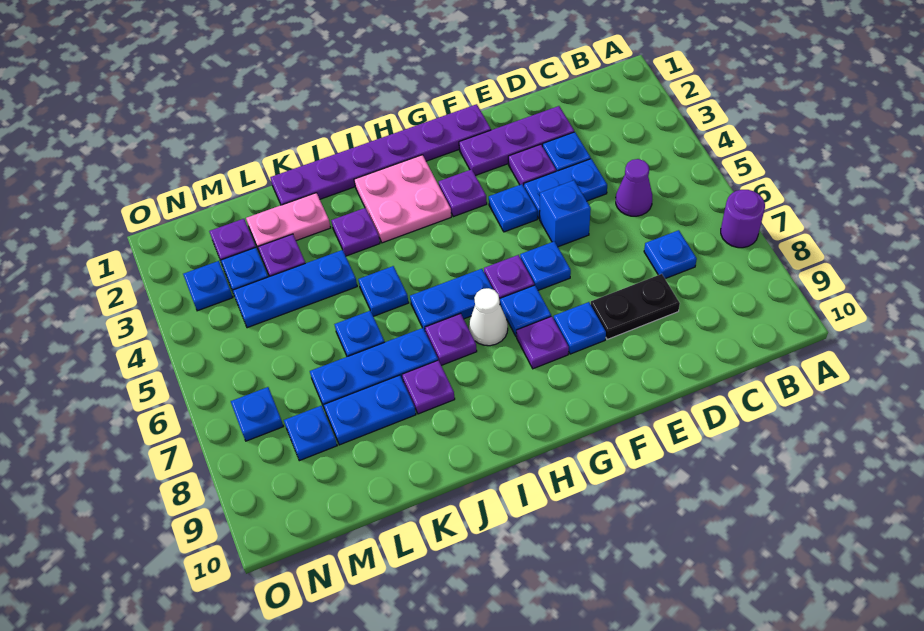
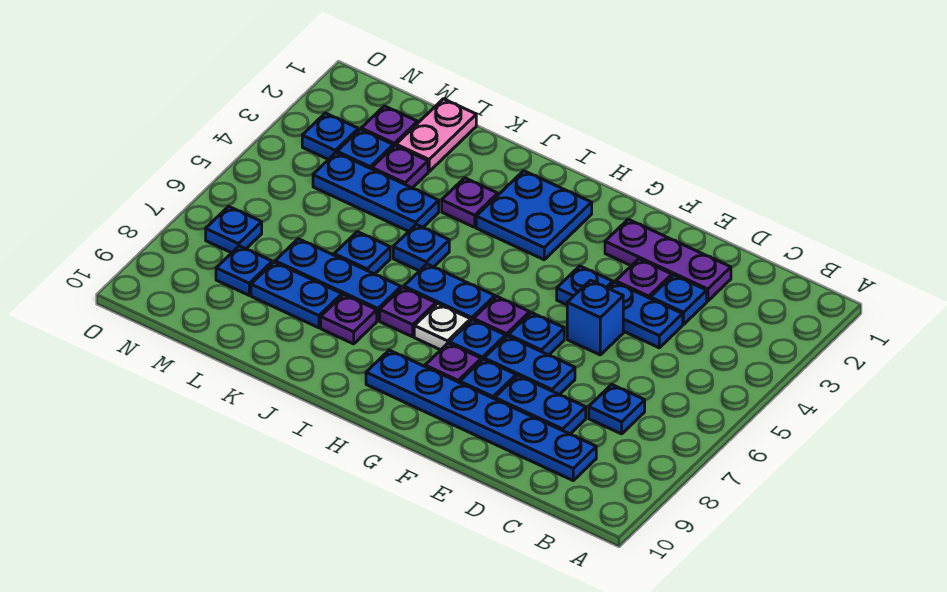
purple round brick A7 level 1 -> none
purple cone C5 level 1 -> none
none -> blue plate C9:H9 level 1
black plate D8:E8 level 1 -> blue plate D8:E8 level 1
none -> blue plate E7:F7 level 1
purple plate F1:K1 level 1 -> none
purple plate G3 level 1 -> none
pink plate H2:I3 level 1 -> blue plate H2:I3 level 1
white cone H7 level 1 -> white plate H7 level 1
pink plate K2:L2 level 1 -> pink plate L1:L2 level 1

